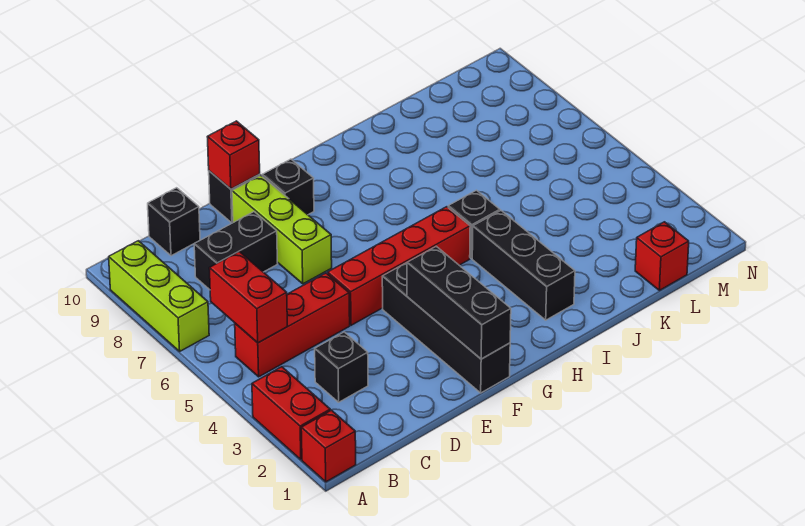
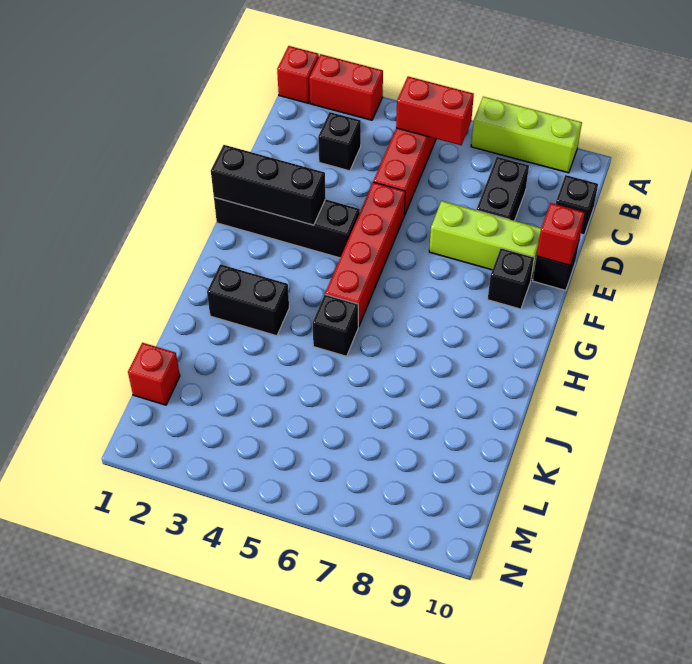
black brick I2:I4 level 1 -> black brick I2:I3 level 1

